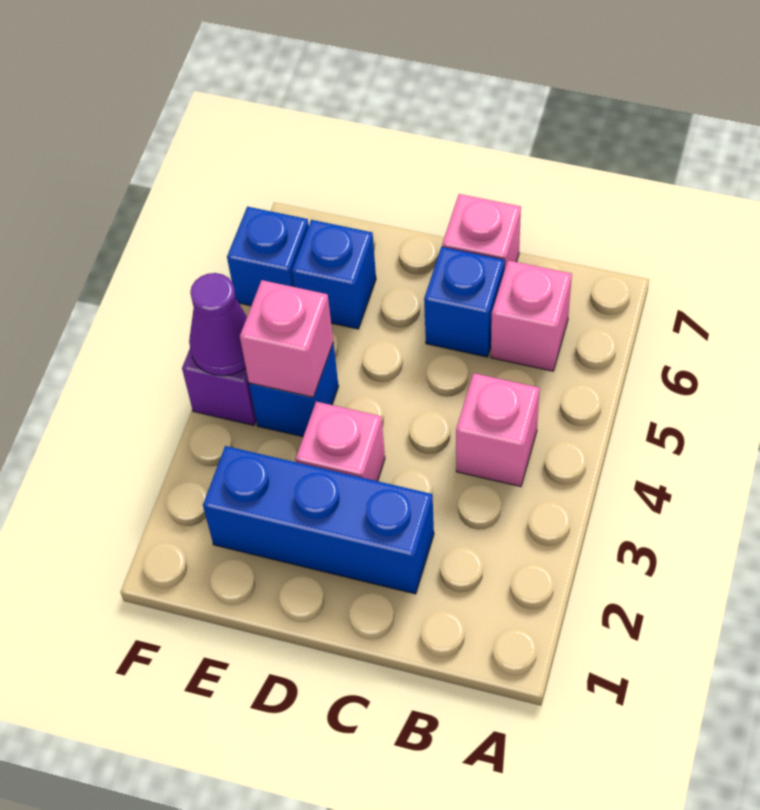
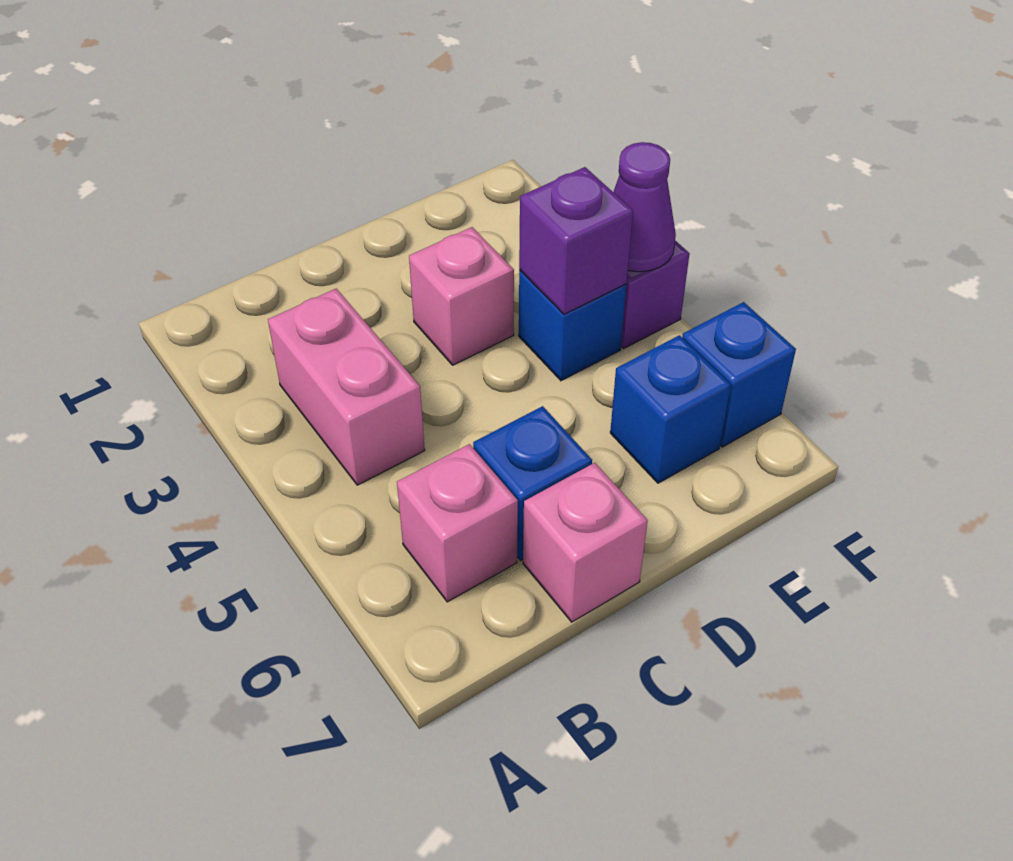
pink brick B4 level 1 -> pink brick B3:B4 level 1
blue brick C2:E2 level 1 -> none
pink brick E4 level 2 -> purple brick E4 level 2

